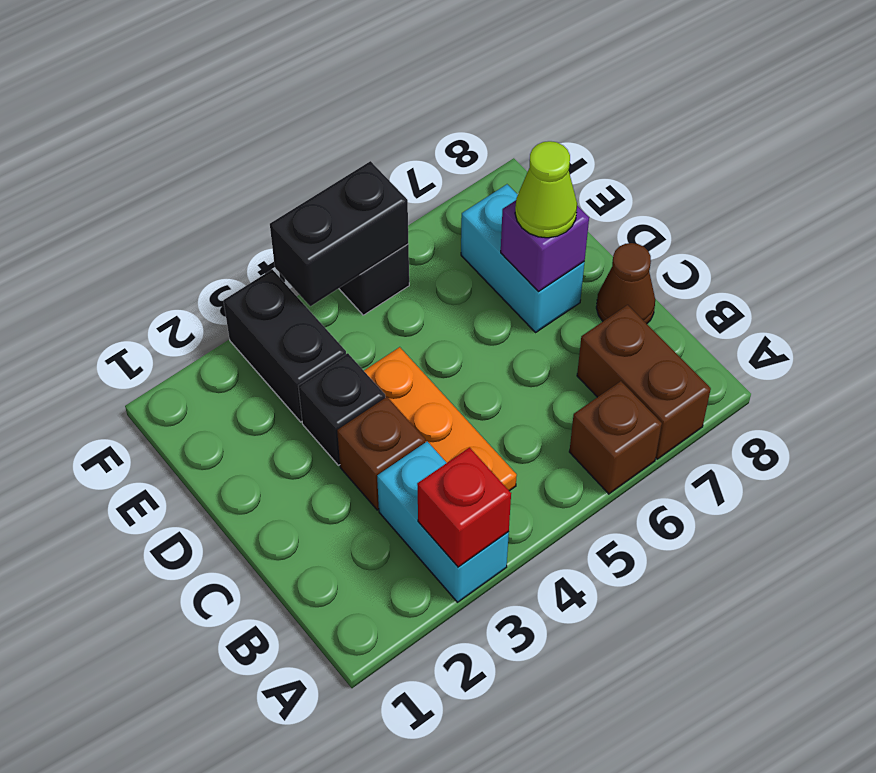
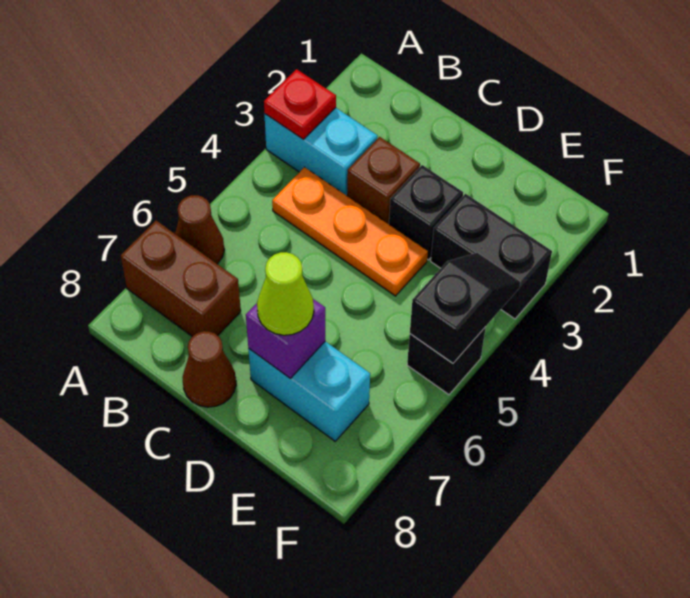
red brick A3 level 2 -> red plate A3 level 2
brown brick A6 level 1 -> brown cone A6 level 1
black brick F4:F5 level 2 -> black slope F4:F5 level 2 top 5

